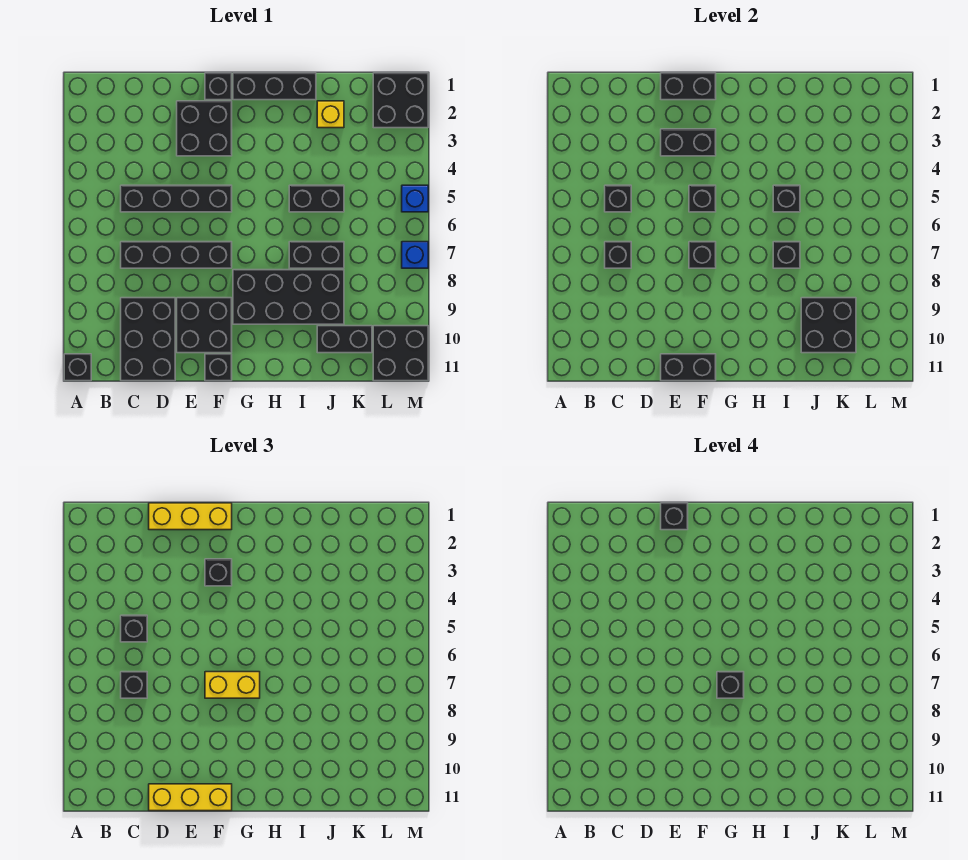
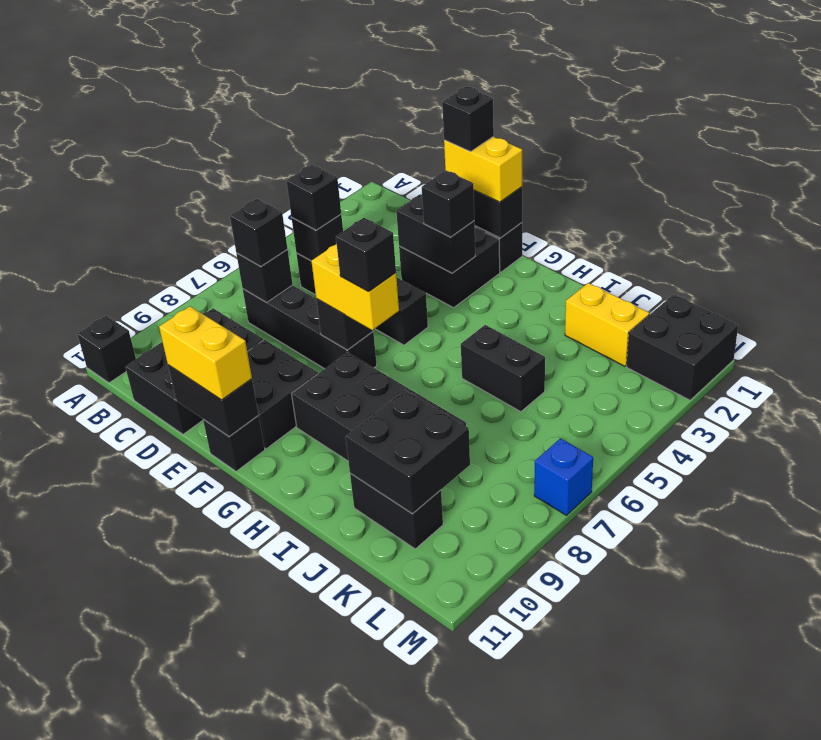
yellow brick D1:F1 level 3 -> yellow brick E1:F1 level 3
yellow brick D11:F11 level 3 -> yellow brick E11:F11 level 3
black brick F5 level 2 -> none
black brick G1:I1 level 1 -> none
black brick I5 level 2 -> none
black brick I7:J7 level 1 -> none
black brick I7 level 2 -> none
yellow brick J2 level 1 -> yellow brick J2:K2 level 1
black brick L10:M11 level 1 -> none
blue brick M5 level 1 -> none

